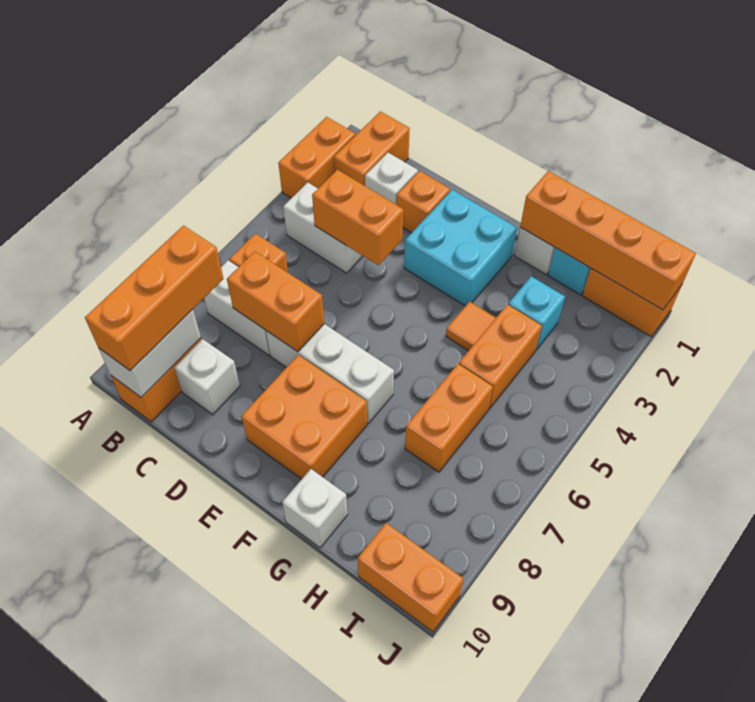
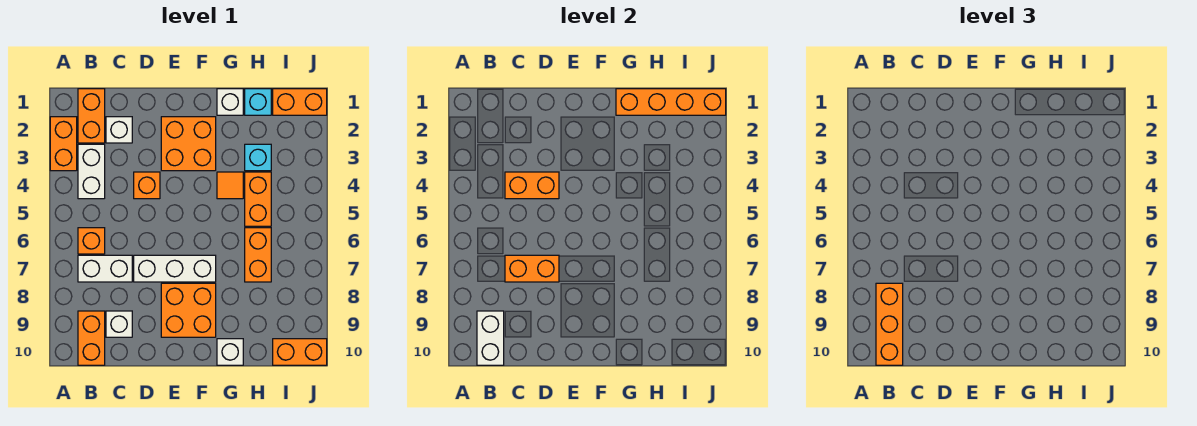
white brick B4:C4 level 1 -> white brick B3:B4 level 1
orange brick D2 level 1 -> orange brick D4 level 1
cyan brick E2:F3 level 1 -> orange brick E2:F3 level 1

